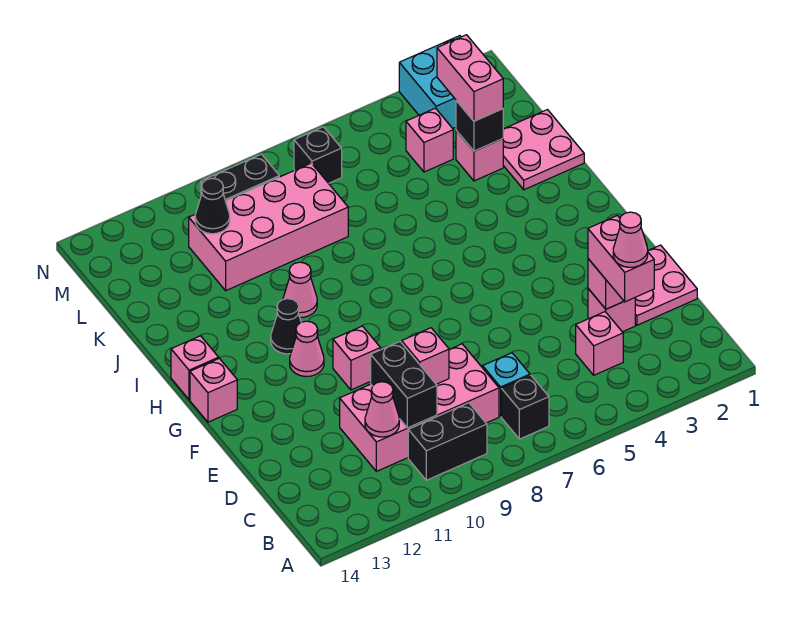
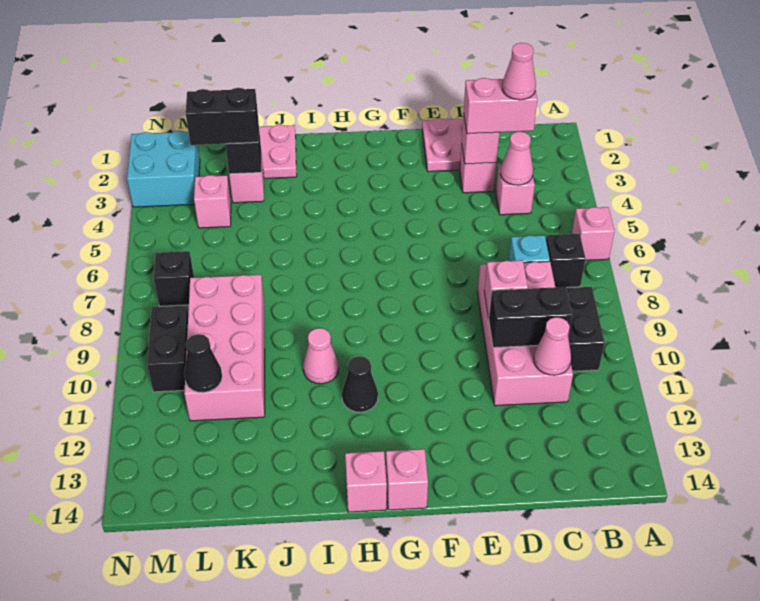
pink brick F10 level 1 -> pink brick A6 level 1
pink cone G11 level 1 -> pink cone C4 level 2
pink brick K3:L3 level 3 -> black brick K3:L3 level 3

